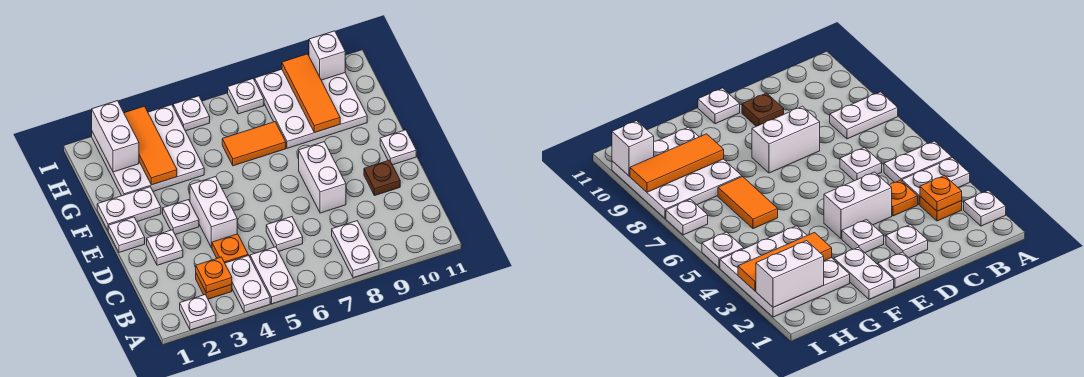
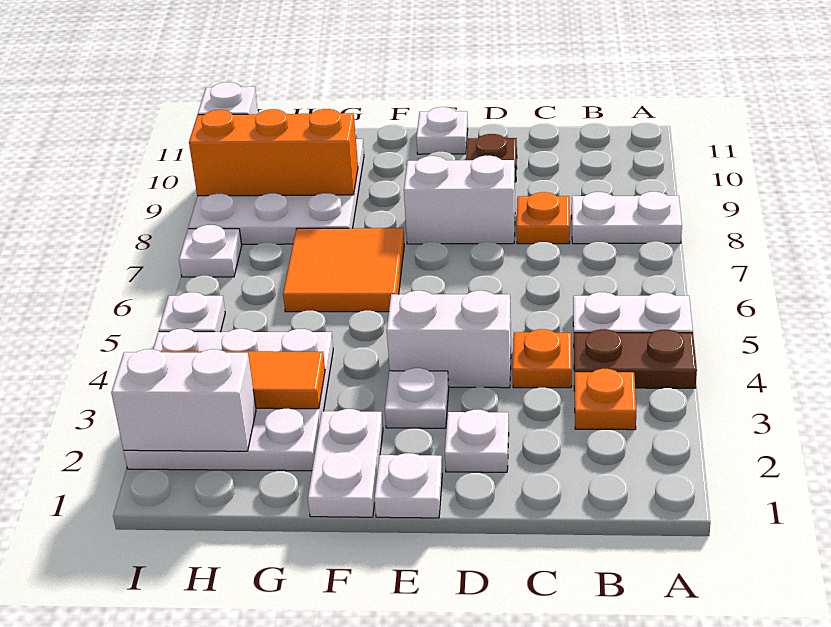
white plate A2 level 1 -> none
white plate A4:B4 level 1 -> brown plate A4:B4 level 1
orange plate B3 level 2 -> orange plate C8 level 1
white plate C6 level 1 -> none
orange tile G6:G7 level 1 -> orange tile F6:G7 level 1
orange tile G9:I9 level 2 -> orange brick G9:I9 level 2

